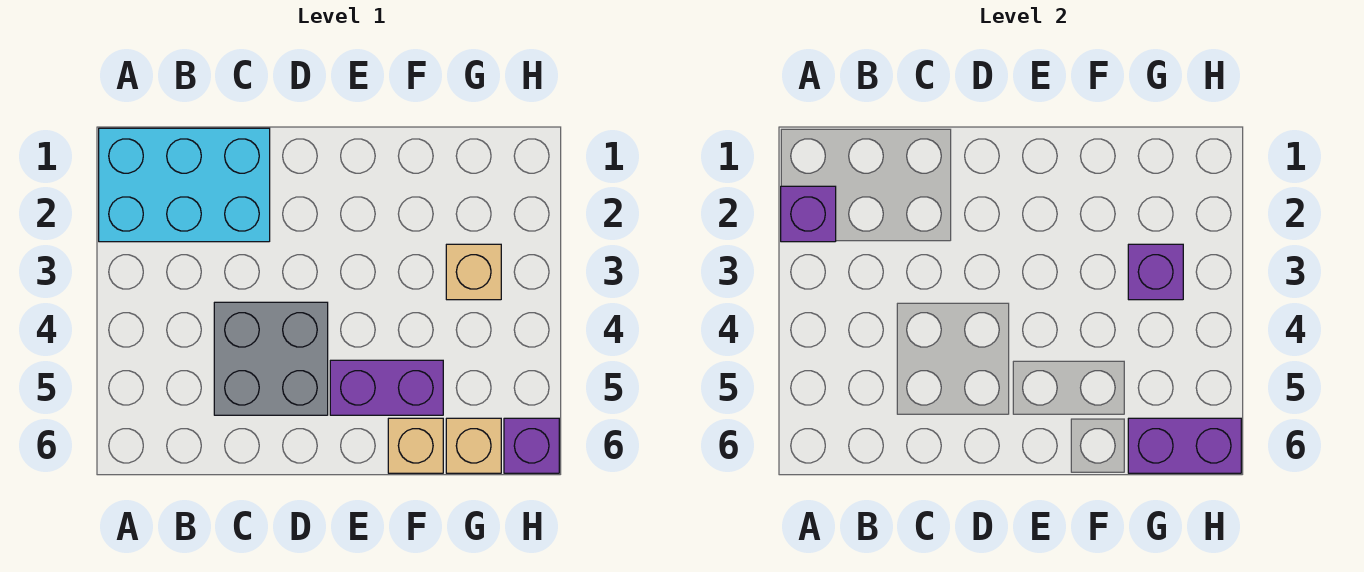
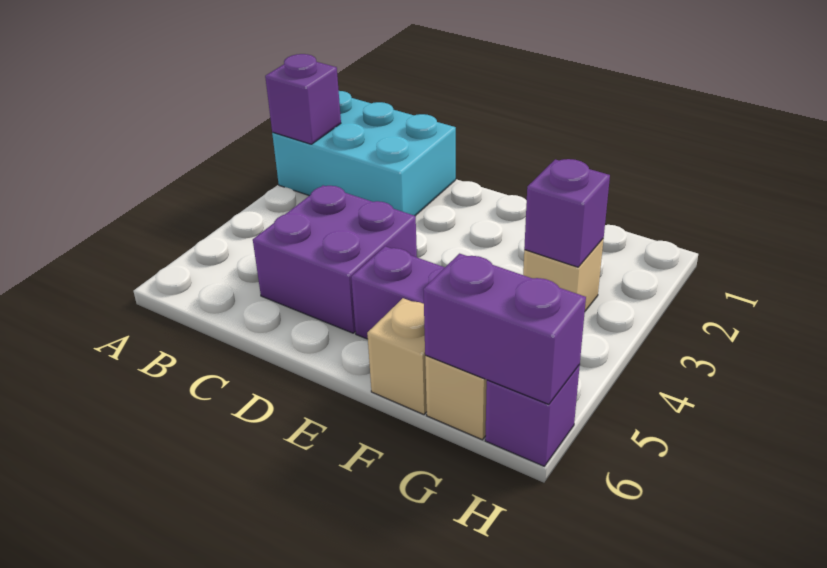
grey brick C4:D5 level 1 -> purple brick C4:D5 level 1

